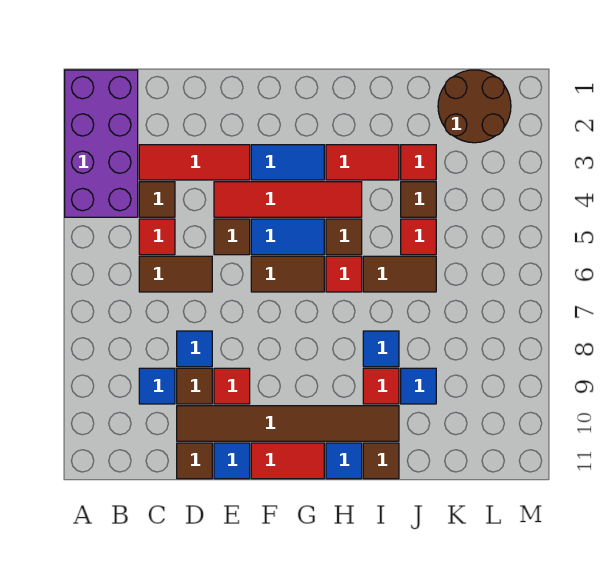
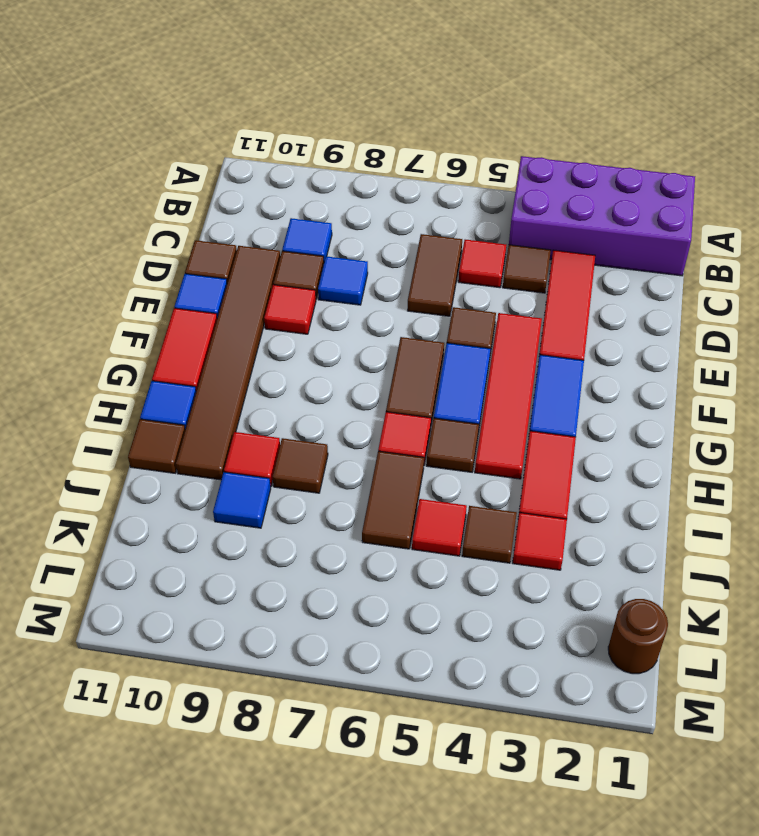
blue tile I8 level 1 -> brown tile I8 level 1
brown round brick K1:L2 level 1 -> brown round brick L1 level 1

